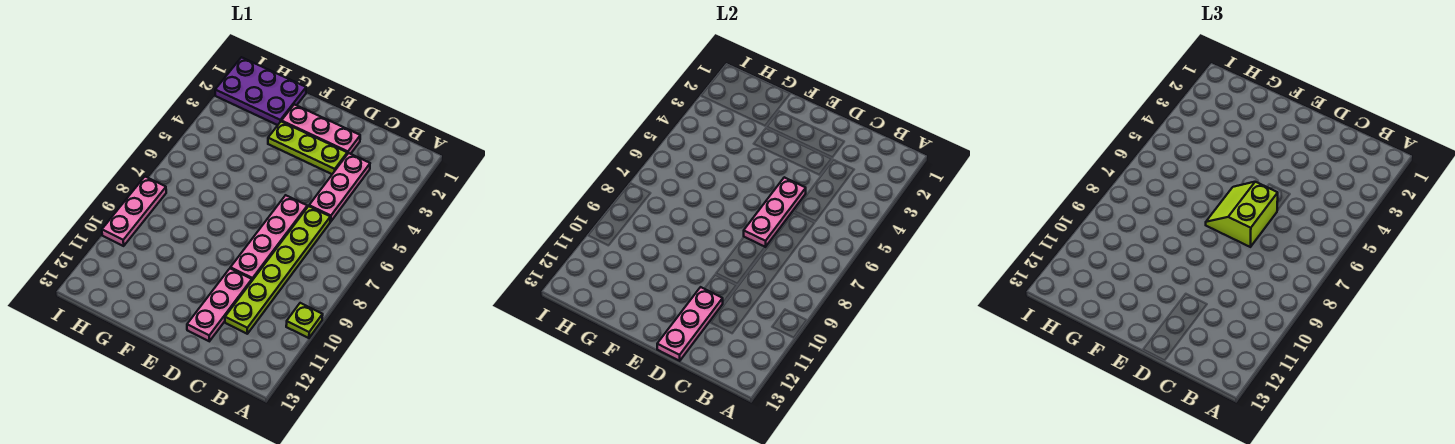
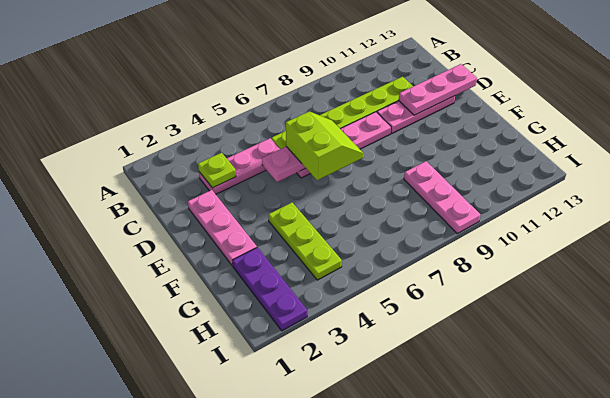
lime plate A10 level 1 -> lime plate C3 level 2
lime plate D3:F3 level 1 -> lime plate F4:H4 level 1
lime slope D6:E7 level 3 top D -> lime slope D6:E7 level 3 top 6
purple plate G1:I2 level 1 -> purple plate G2:I2 level 1
pink plate I8:I10 level 1 -> pink plate G9:I9 level 1

